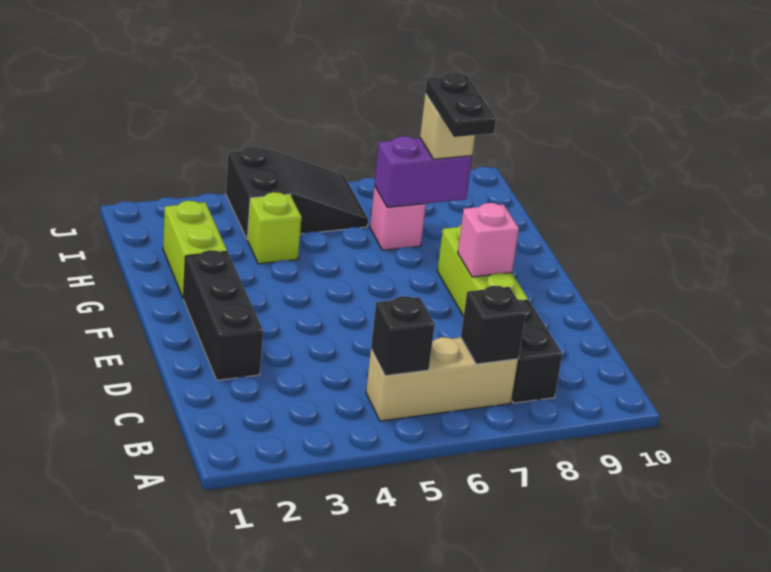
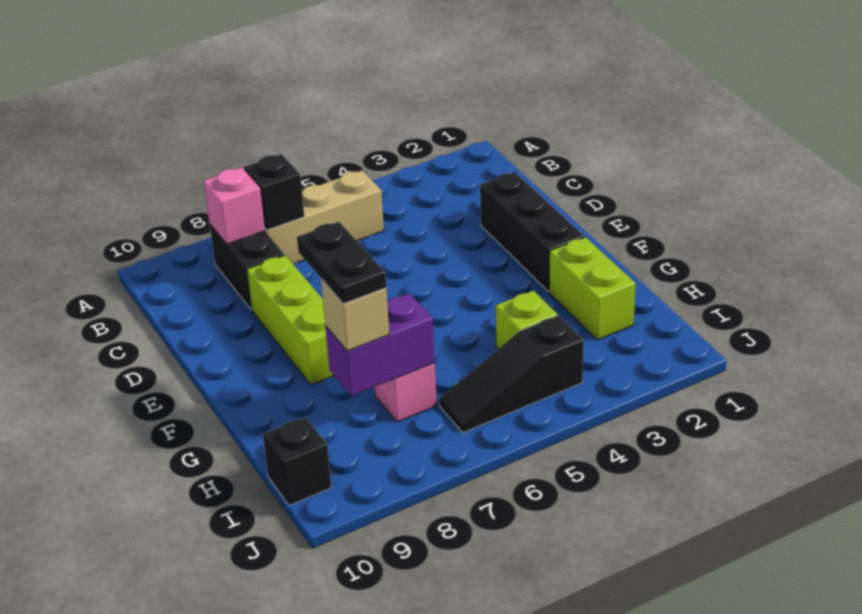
black brick B5 level 2 -> black brick I10 level 1
pink brick E8 level 2 -> pink brick B8 level 2
black slope I4:J6 level 1 top 4 -> black slope I4:I6 level 1 top 4

